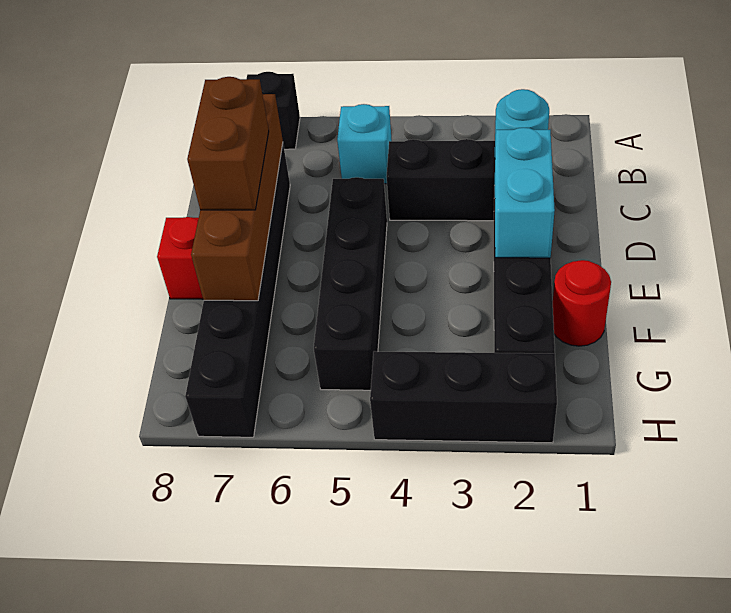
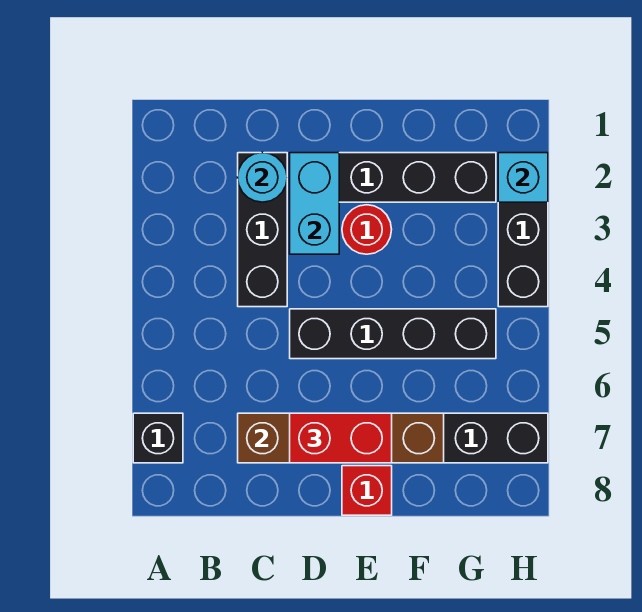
cyan brick B5 level 1 -> cyan brick H2 level 2
cyan brick D2:E2 level 2 -> cyan brick D2:D3 level 2
brown brick D7:E7 level 3 -> red brick D7:E7 level 3
red round brick F1 level 1 -> red round brick E3 level 1

